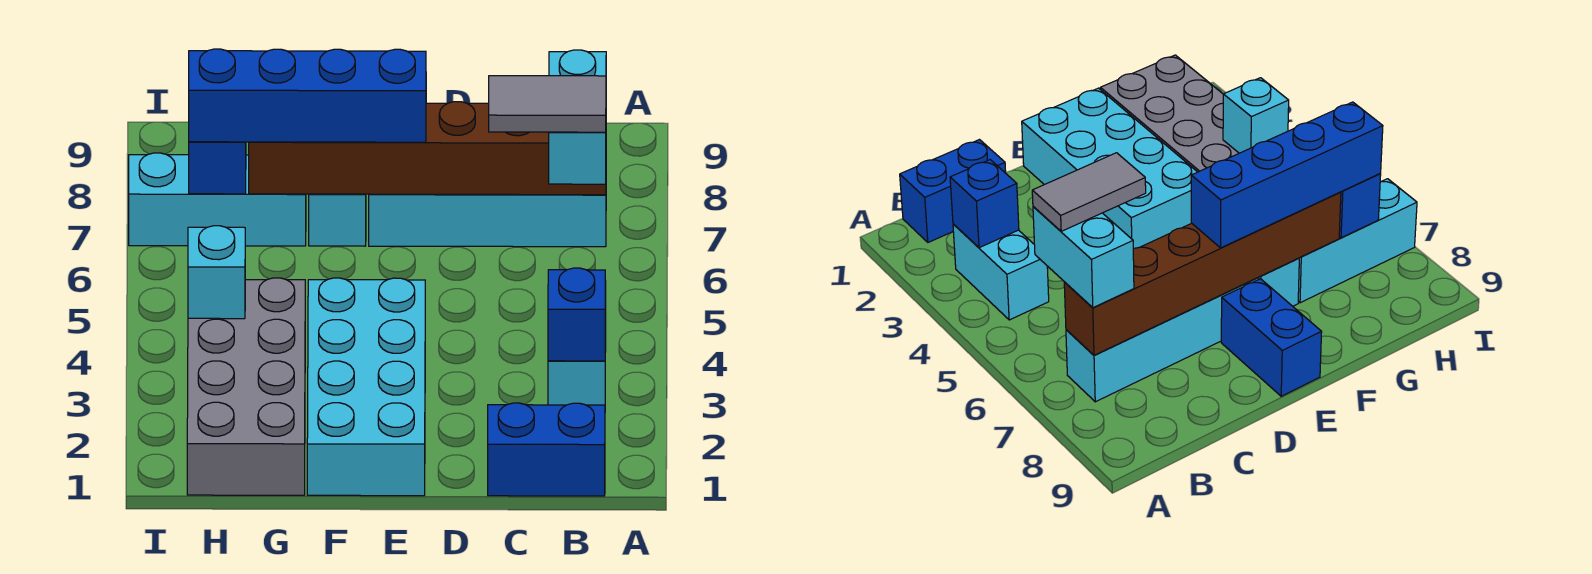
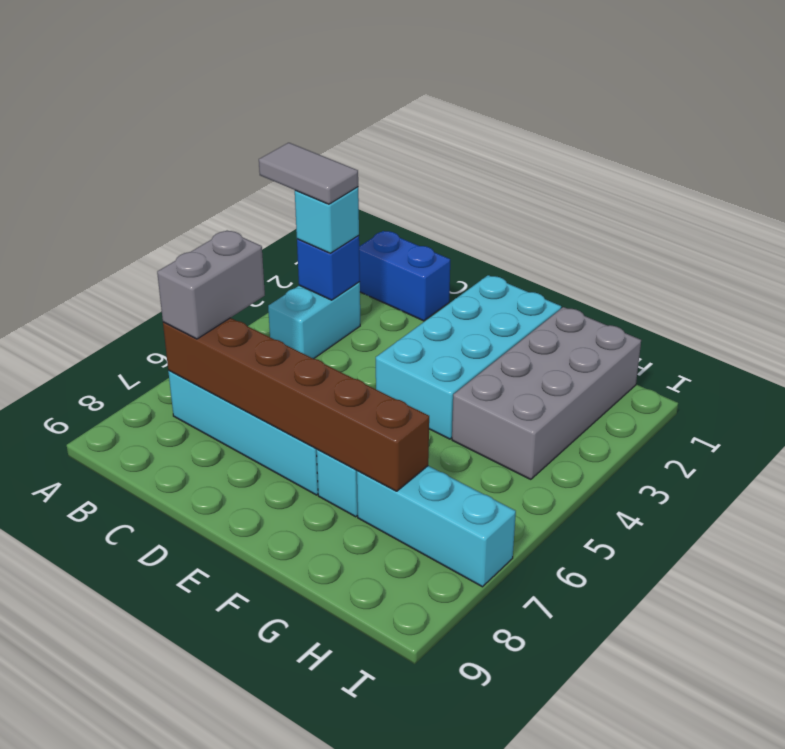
cyan brick B6:B7 level 3 -> grey brick B6:B7 level 3
grey tile B6:C6 level 4 -> grey tile A3:B3 level 4
blue brick E7:H7 level 3 -> none
blue brick E8:E9 level 1 -> none
cyan brick H4 level 2 -> cyan brick B3 level 3
blue brick H7 level 2 -> none

